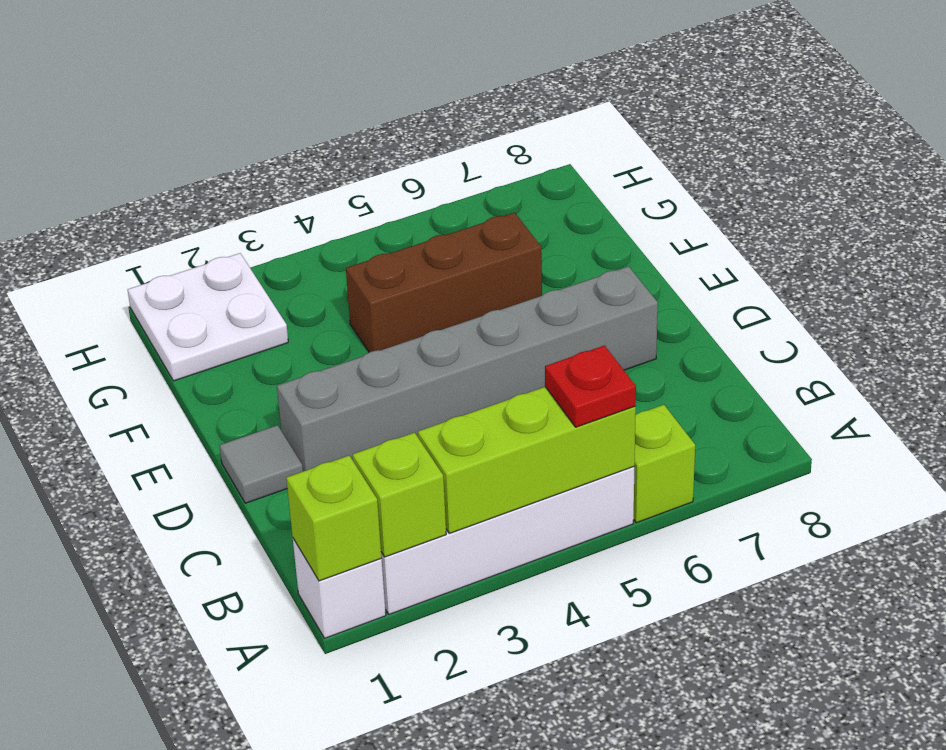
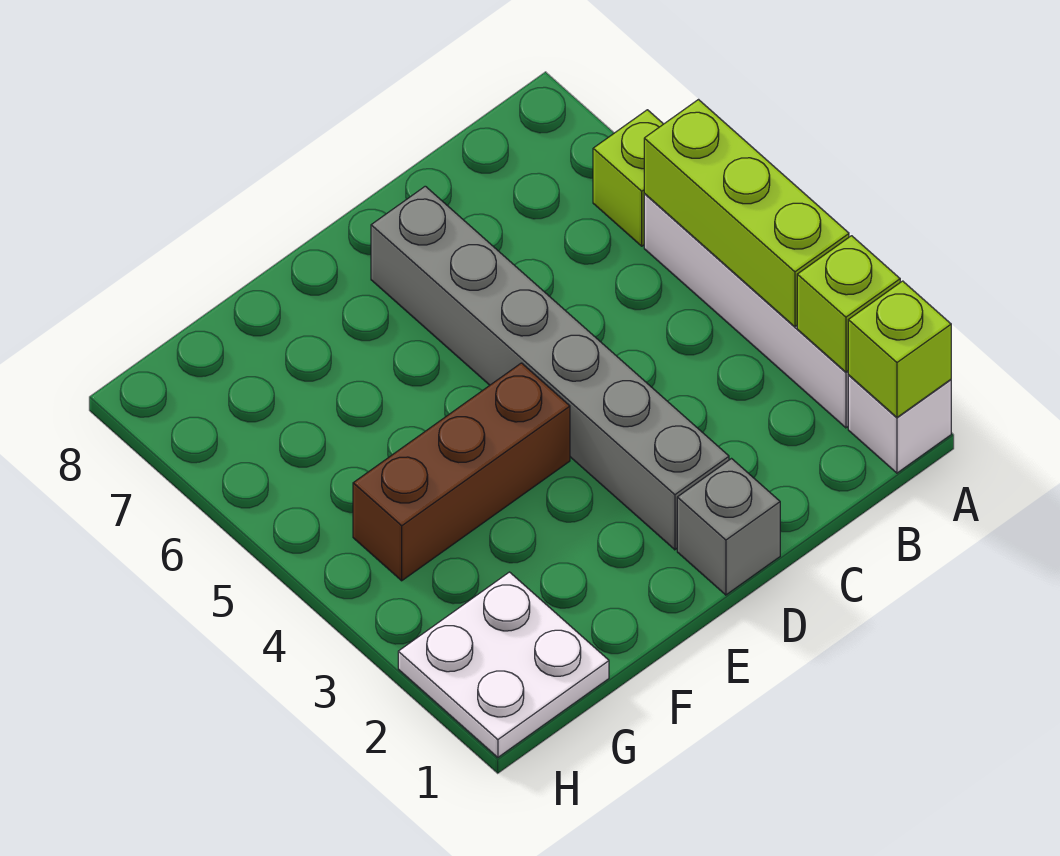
red plate A5 level 3 -> none
grey tile D1 level 1 -> grey brick D1 level 1
brown brick F4:F6 level 1 -> brown brick E4:G4 level 1

